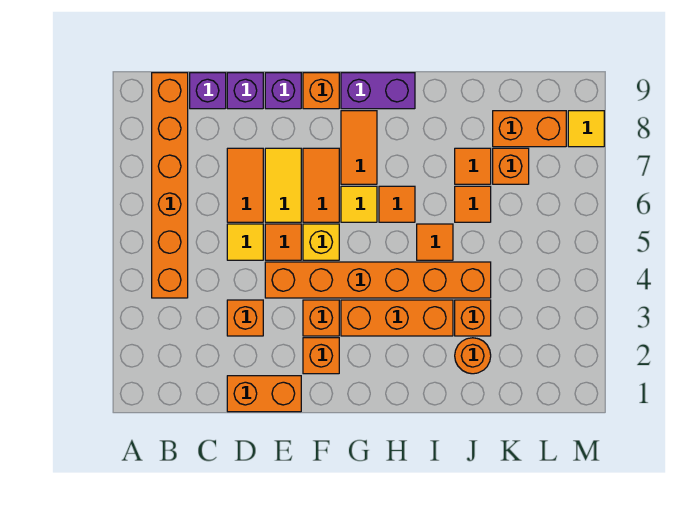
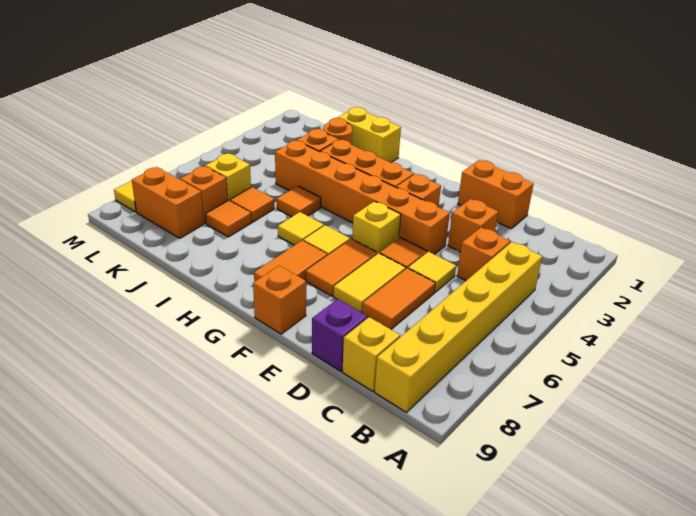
orange brick B4:B9 level 1 -> yellow brick B4:B9 level 1
purple brick C9 level 1 -> yellow brick C9 level 1
purple brick E9 level 1 -> none
orange brick F2 level 1 -> orange brick C4 level 1
purple brick G9:H9 level 1 -> none
orange tile H6 level 1 -> yellow tile H6 level 1
none -> yellow brick I1:J1 level 1
none -> yellow brick K6 level 1

